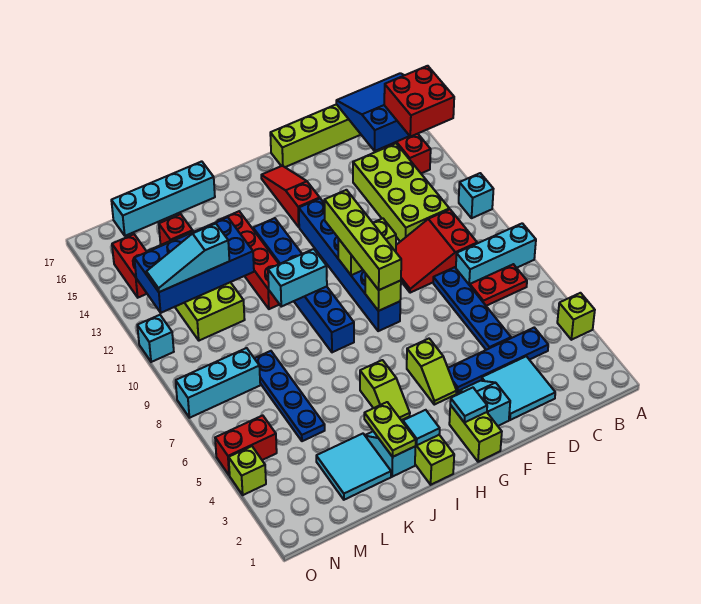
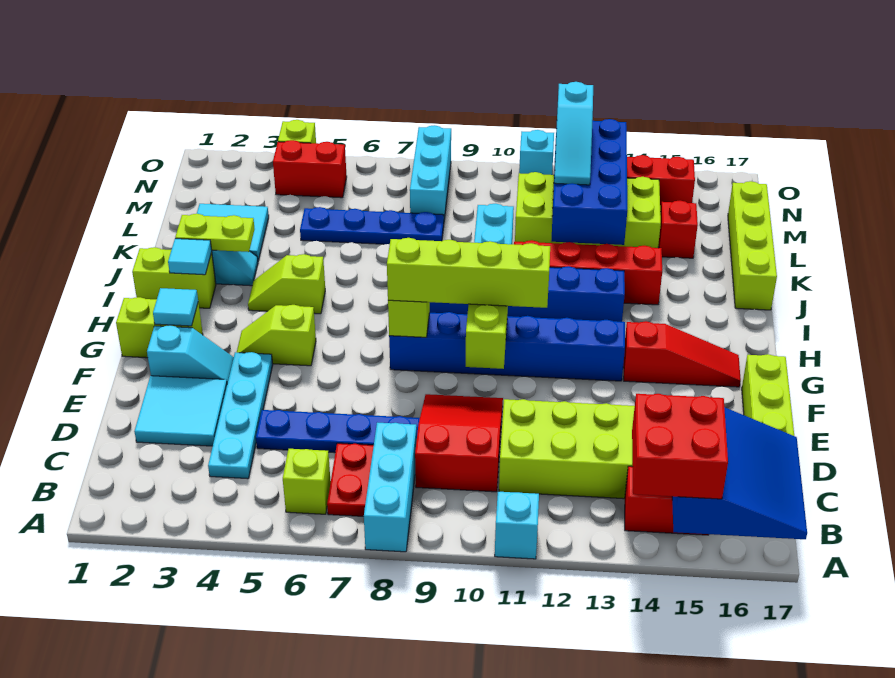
lime brick A4 level 1 -> lime brick B6 level 1
blue plate C4:F4 level 1 -> cyan plate C4:F4 level 1
cyan brick J17:M17 level 1 -> lime brick J17:M17 level 1
cyan slope L12:N12 level 3 top L -> cyan slope L12:N12 level 3 top N
red brick N5:O5 level 1 -> red brick N4:N5 level 1

